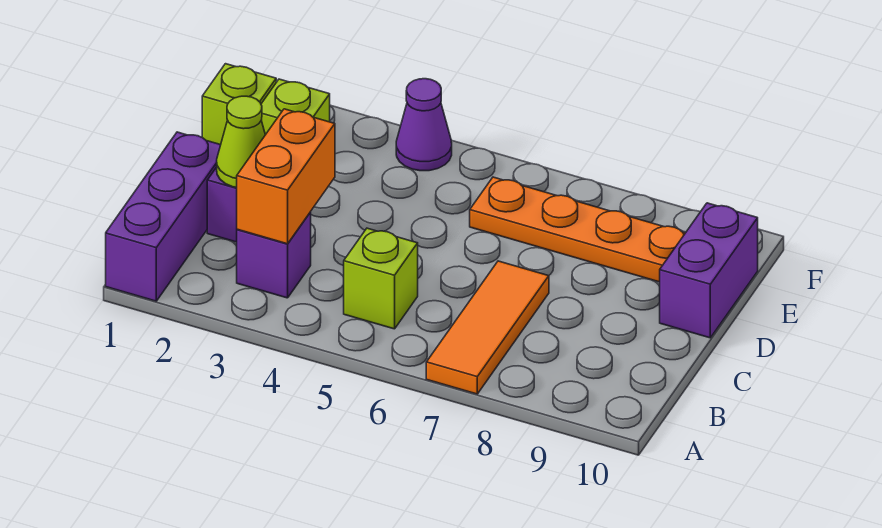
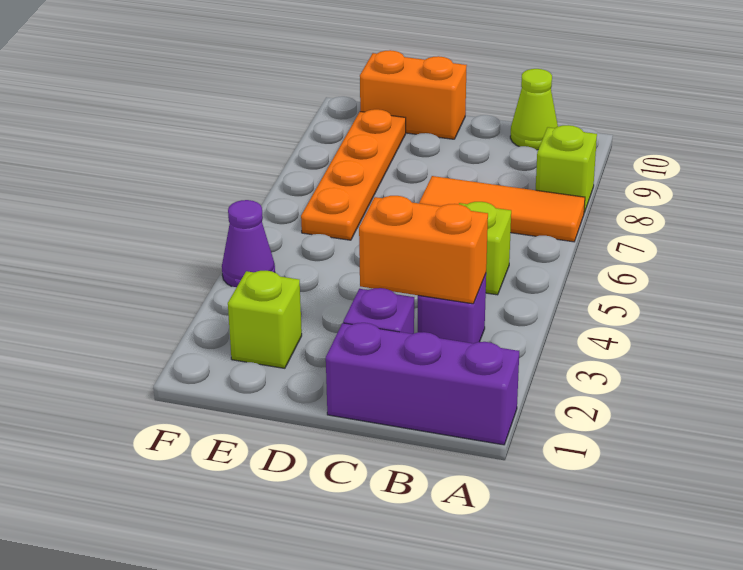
lime cone C2 level 2 -> lime cone B10 level 1
purple brick D10:E10 level 1 -> orange brick D10:E10 level 1
lime brick E1 level 1 -> lime brick A8 level 1

